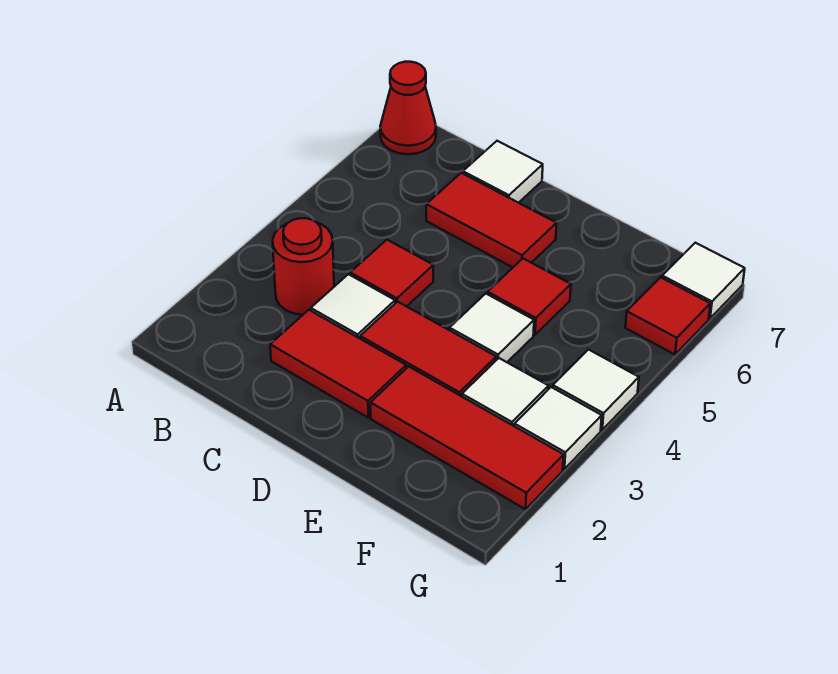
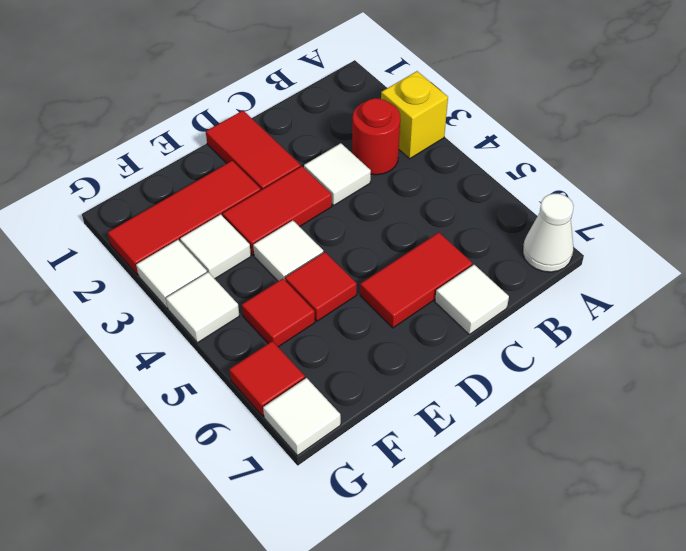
none -> yellow brick A3 level 1
red cone A7 level 1 -> white cone A7 level 1
red tile C2:D2 level 1 -> red tile D1:D2 level 1
red tile C4 level 1 -> red tile F5 level 1

